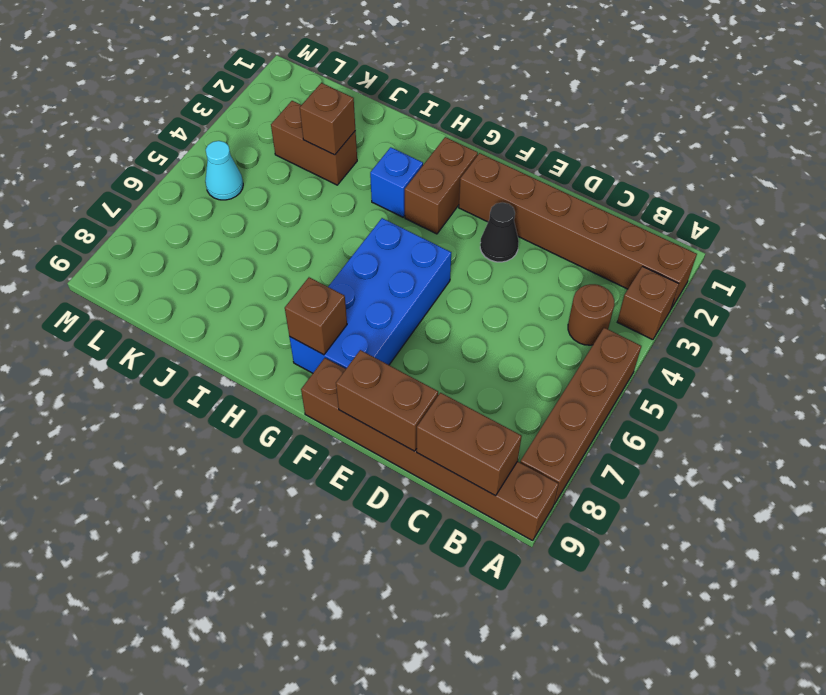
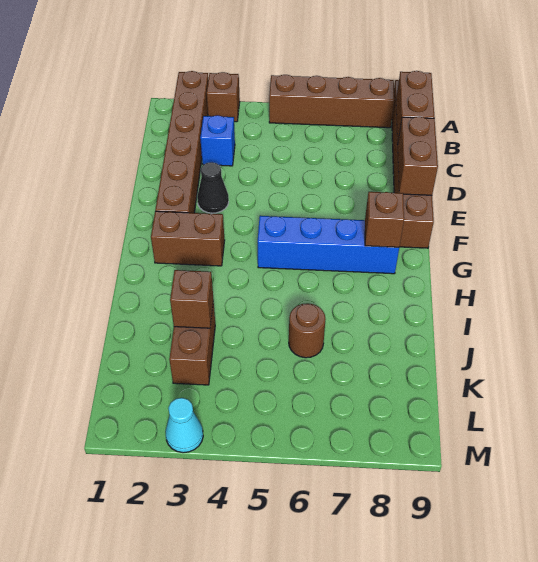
brown round brick B4 level 1 -> brown round brick J6 level 1
blue brick F5:G8 level 1 -> blue brick G5:G8 level 1
blue brick H3 level 1 -> blue brick C3 level 1
cyan cone L5 level 1 -> cyan cone M3 level 1

